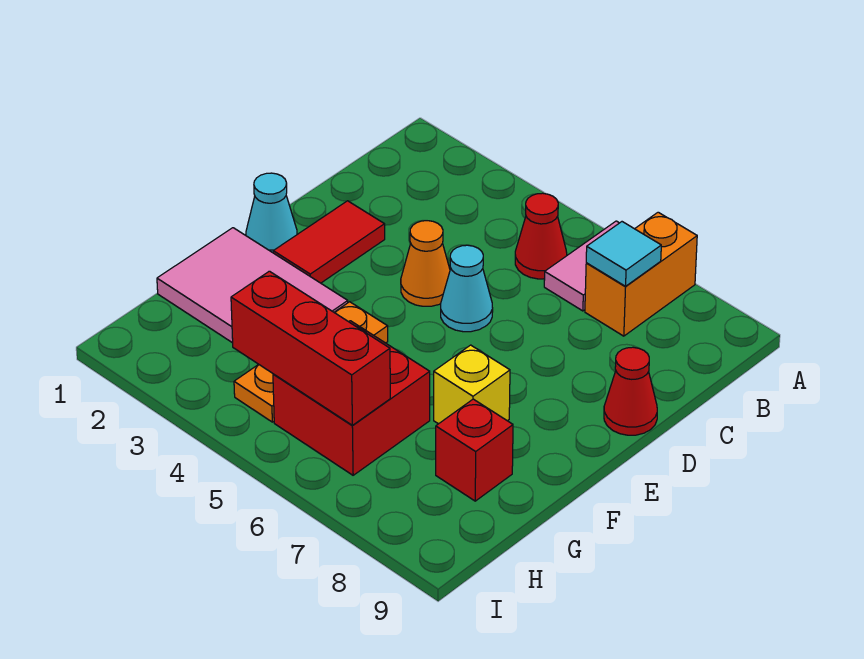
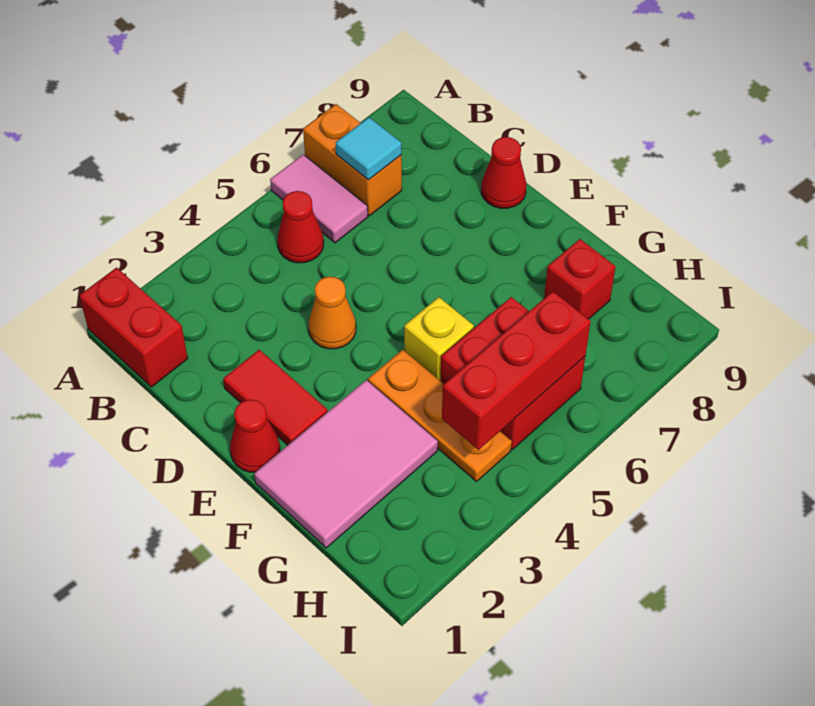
none -> red brick A1:B1 level 1
cyan cone D5 level 1 -> none
cyan cone E1 level 1 -> red cone E1 level 1
yellow brick F7 level 1 -> yellow brick F5 level 1

